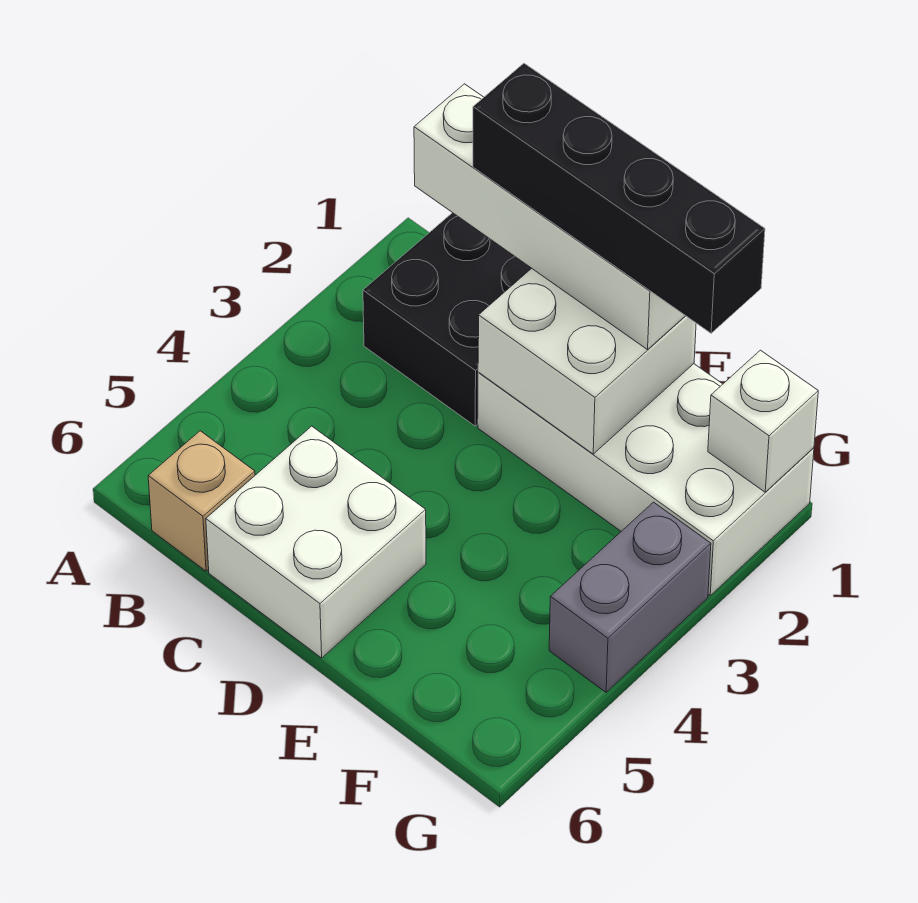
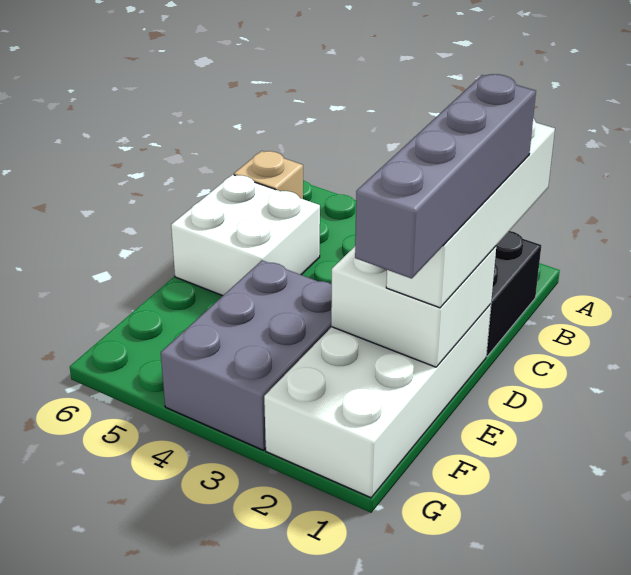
black brick C1:F1 level 4 -> grey brick C1:F1 level 4
white brick G1 level 2 -> none
grey brick G3:G4 level 1 -> grey brick E3:G4 level 1

